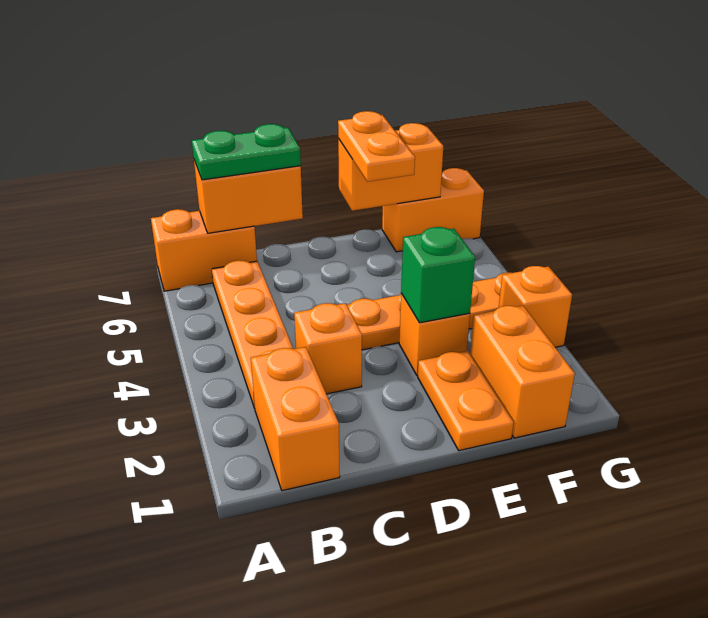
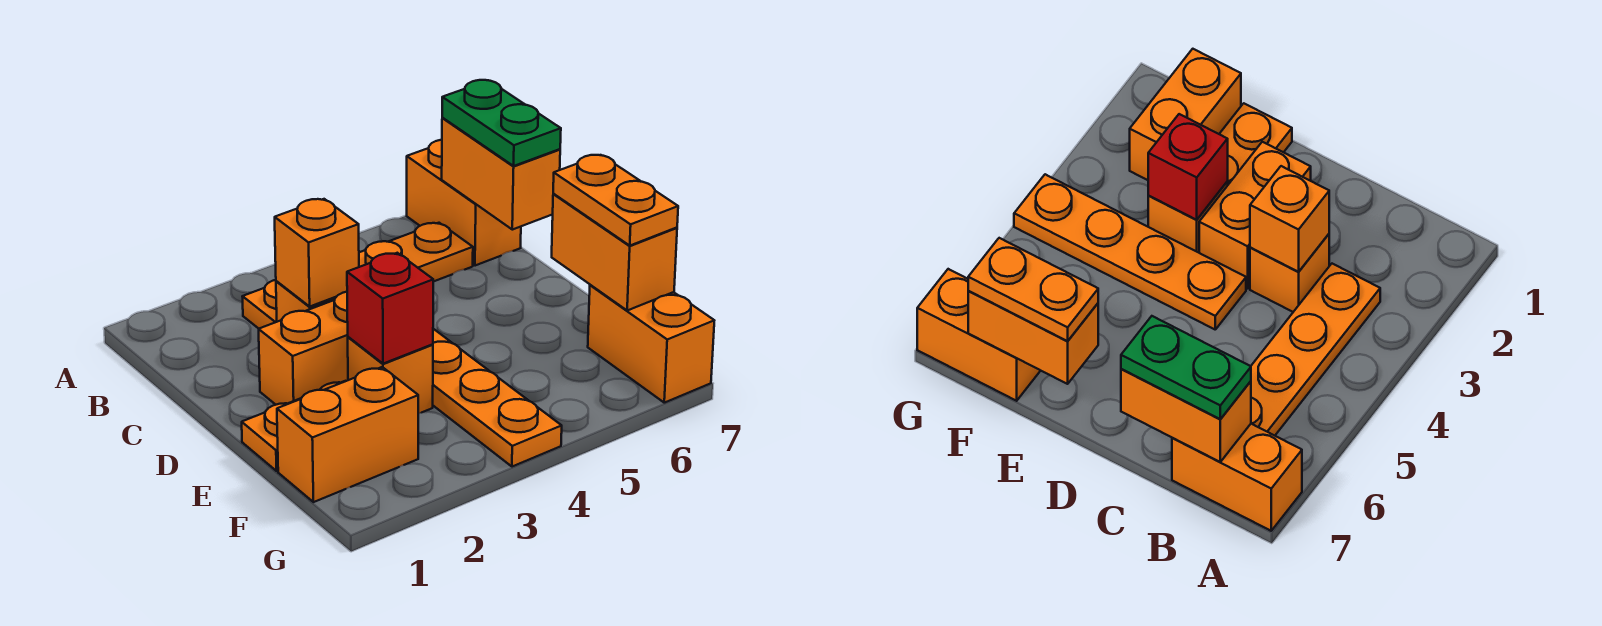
orange brick B1:B2 level 1 -> orange brick D2:D3 level 1
green brick E3 level 2 -> red brick E3 level 2
orange plate E6:E7 level 3 -> orange plate E7:F7 level 3
orange brick G3 level 1 -> orange brick C3 level 2

